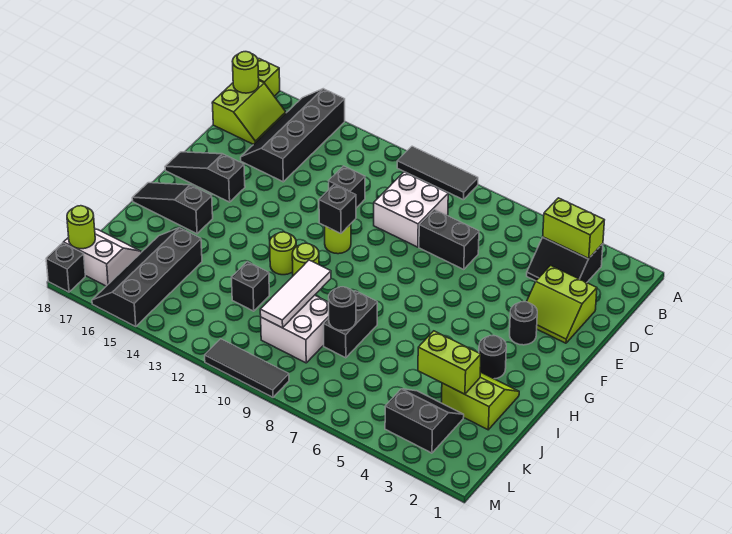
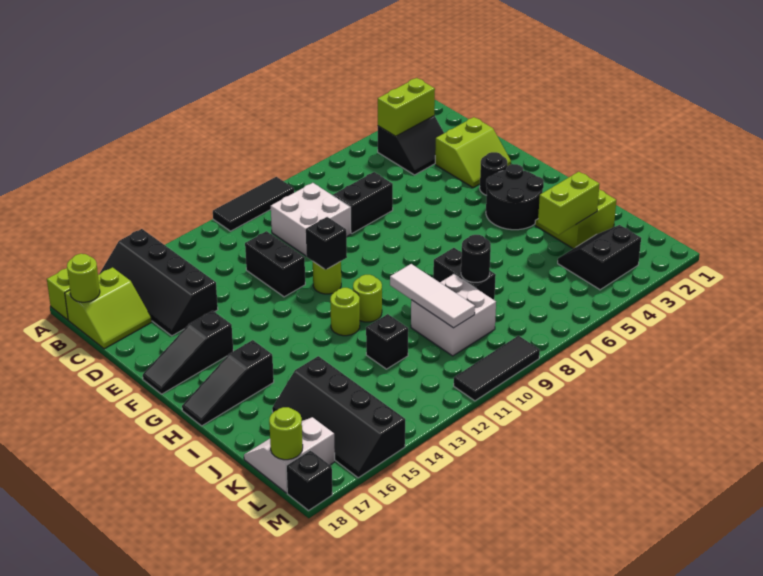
lime slope B17:C18 level 1 top 18 -> lime slope B17:C18 level 1 top B
black brick D12 level 1 -> black brick D12:E12 level 1
black round brick H3 level 1 -> black round brick G3:H4 level 1

